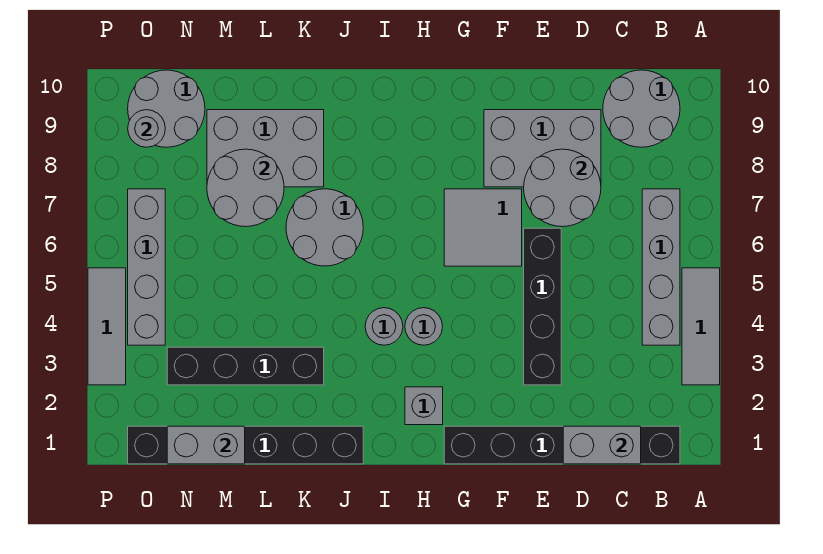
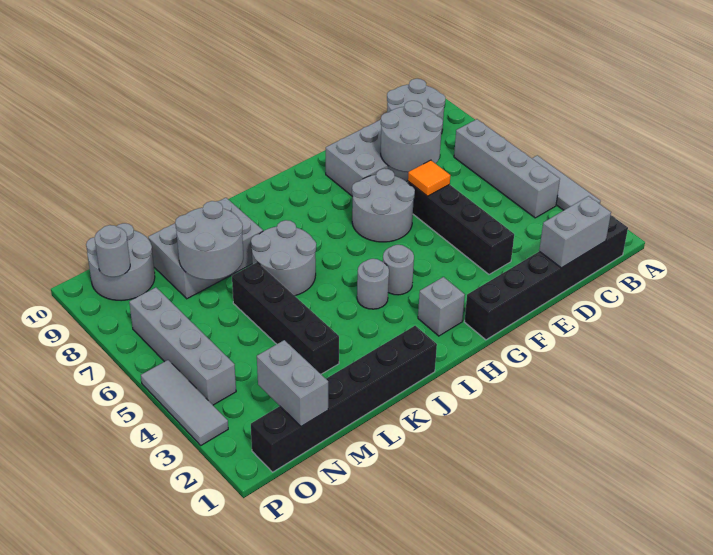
none -> orange tile E6 level 2
grey tile F6:G7 level 1 -> grey round brick F6:G7 level 1
black brick K3:N3 level 1 -> black brick L3:L6 level 1
grey brick M1:N1 level 2 -> grey brick N1:N2 level 2

